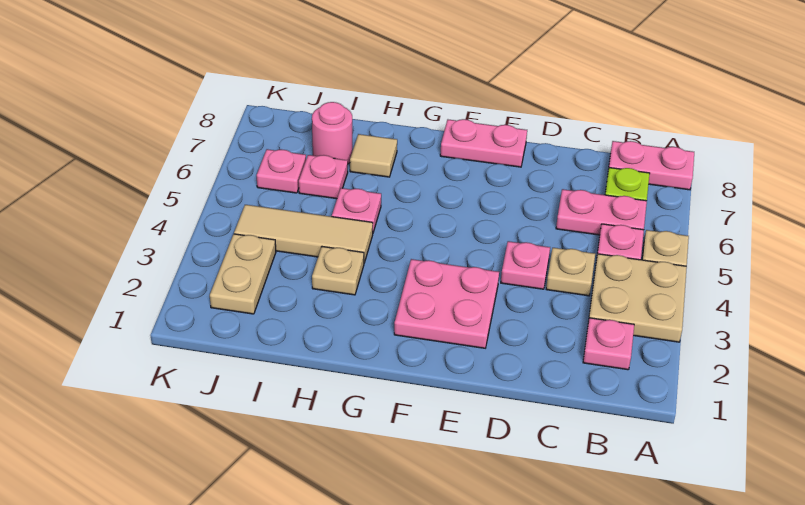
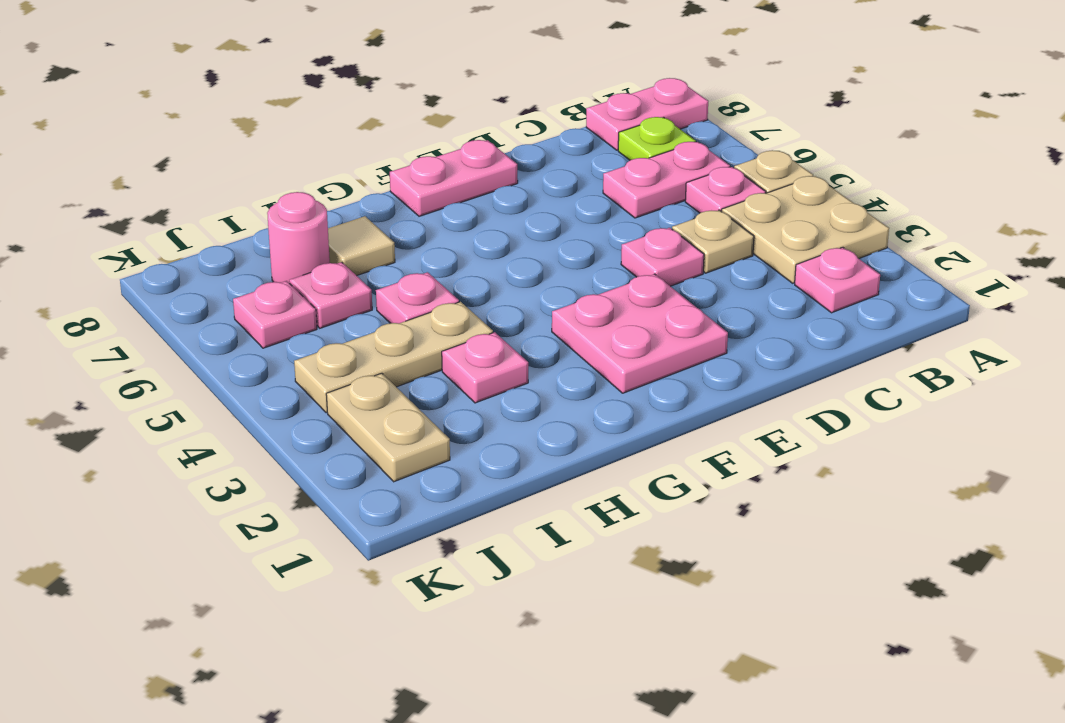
tan plate H3 level 1 -> pink plate H3 level 1
tan tile H4:J4 level 1 -> tan plate H4:J4 level 1

